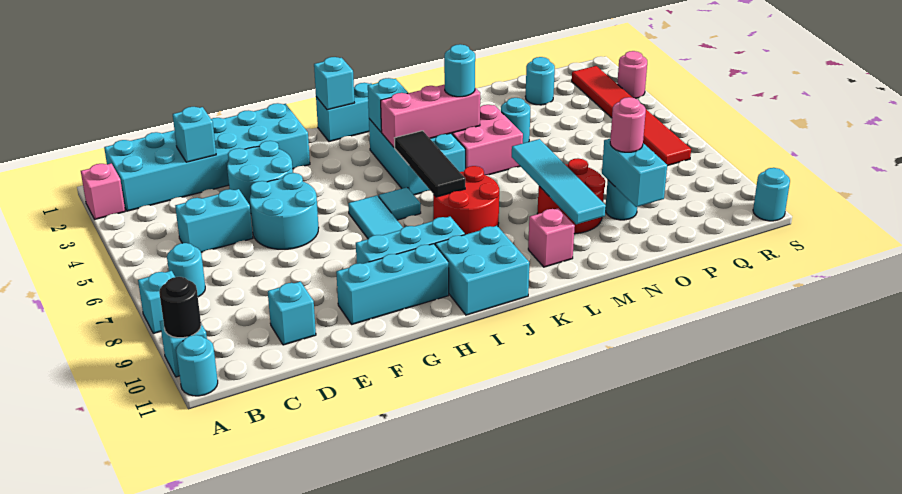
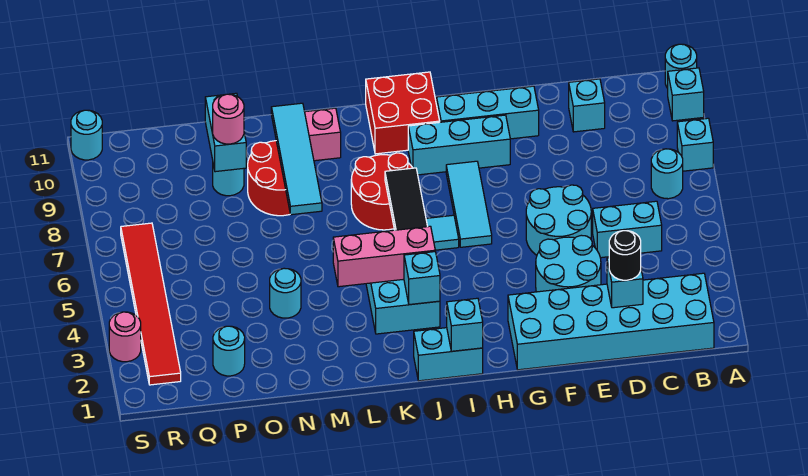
pink brick A2 level 1 -> none
black round brick A10 level 2 -> black round brick D2 level 3
cyan brick I10:J11 level 1 -> red brick I10:J11 level 1
pink brick L4:M5 level 1 -> none
cyan round brick L4 level 3 -> none

